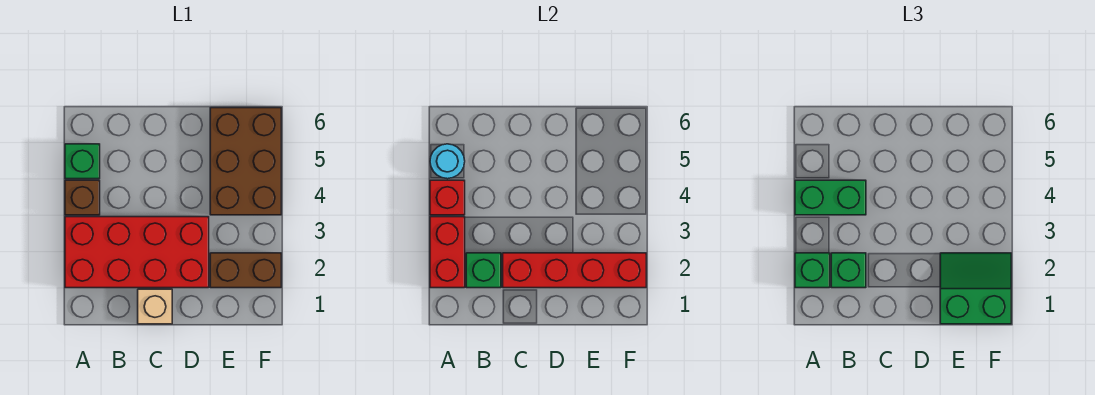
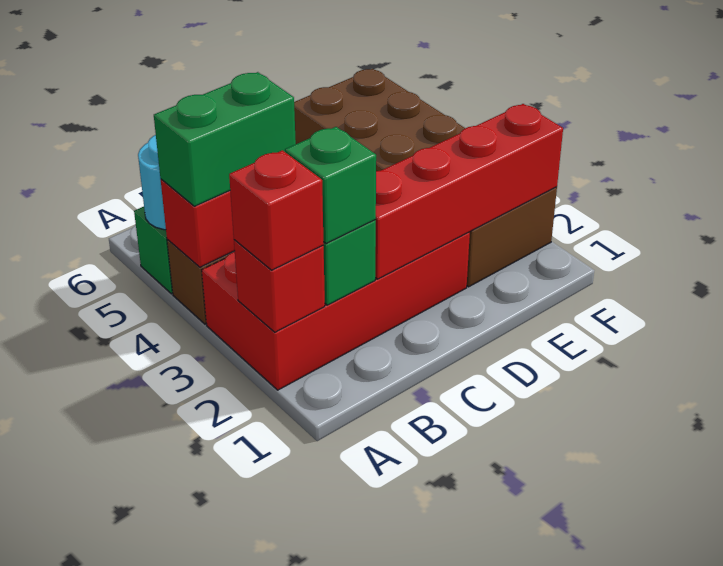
red brick A2:A3 level 2 -> red brick A2 level 2
green brick A2 level 3 -> red brick A2 level 3
tan brick C1 level 1 -> none
green slope E1:F2 level 3 top 1 -> none

